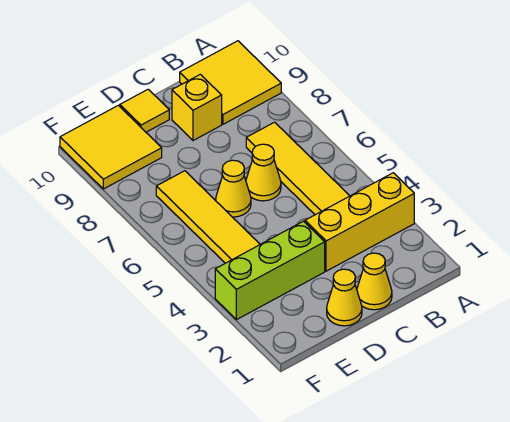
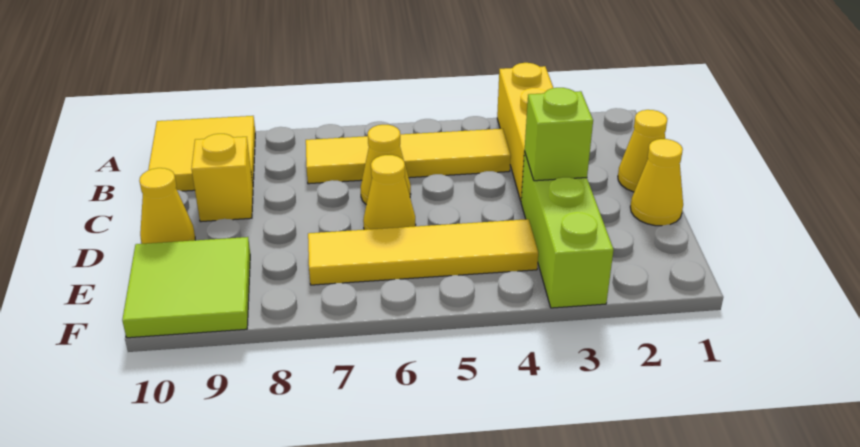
none -> lime brick D3 level 2
yellow tile D10 level 1 -> yellow cone D10 level 1
yellow tile E9:F10 level 1 -> lime tile E9:F10 level 1

